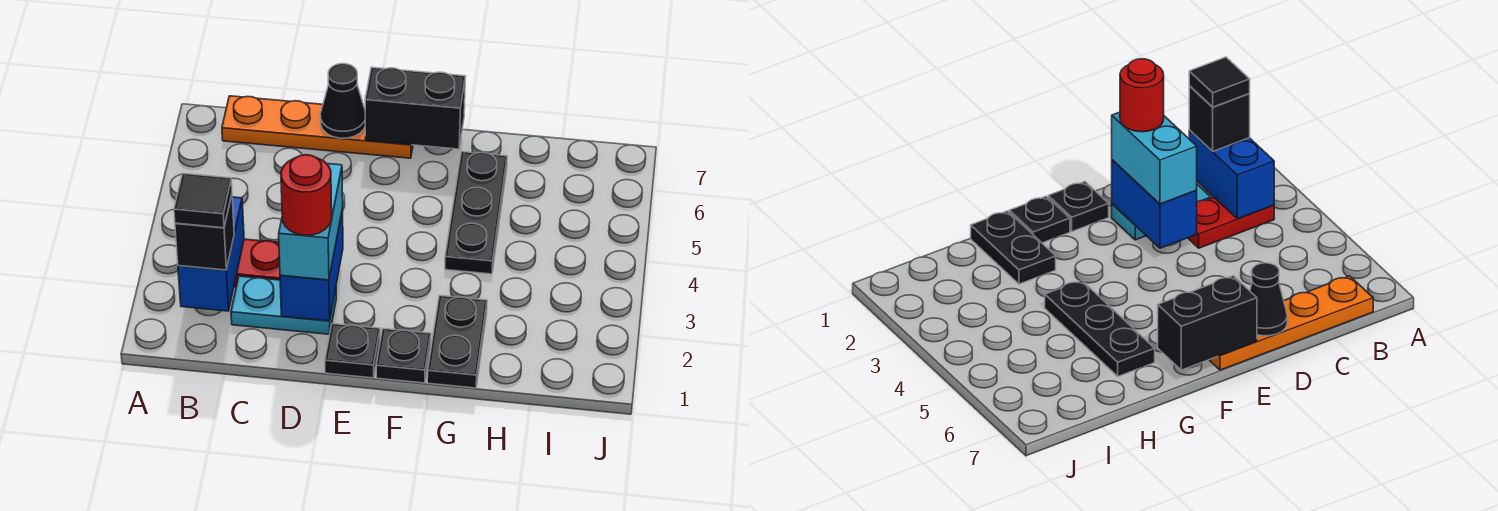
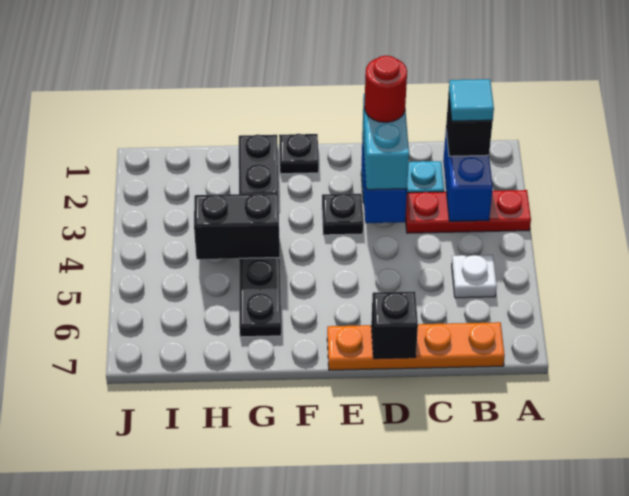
black tile B2 level 4 -> cyan tile B2 level 4
red plate B3:C3 level 1 -> red plate A3:C3 level 1
none -> white plate B5 level 1
black cone D7 level 2 -> black brick D7 level 2
black plate E1 level 1 -> black plate E3 level 1
black brick E7:F7 level 2 -> black brick G4:H4 level 2

